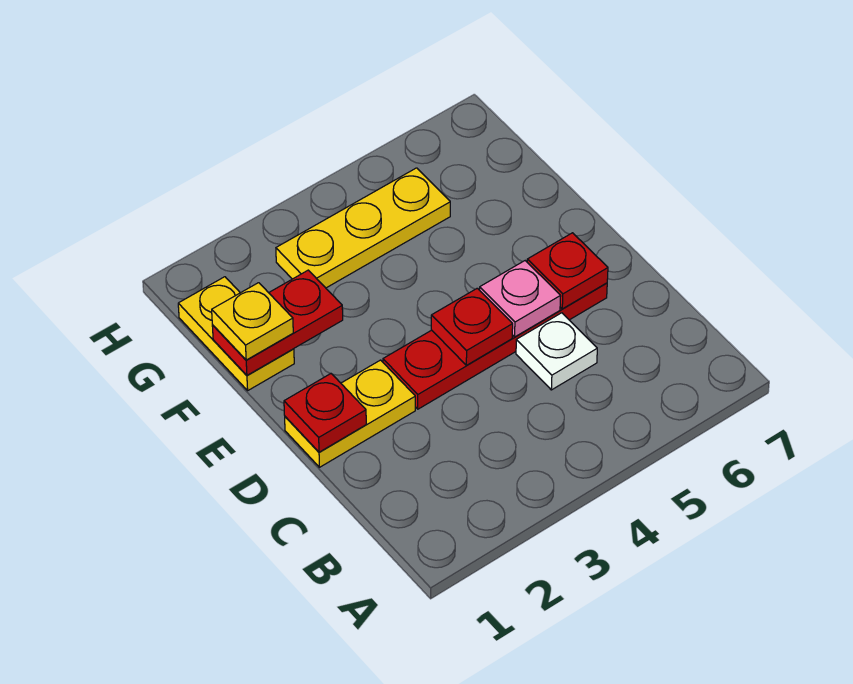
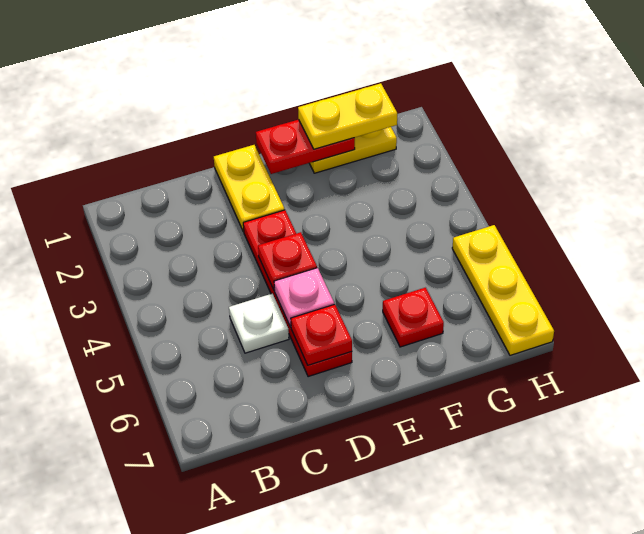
red plate D1 level 2 -> red plate F6 level 1
red plate F1:F2 level 2 -> red plate E1:F1 level 2
yellow plate F1 level 3 -> yellow plate F1:G1 level 3
yellow plate G3:G5 level 1 -> yellow plate H5:H7 level 1

